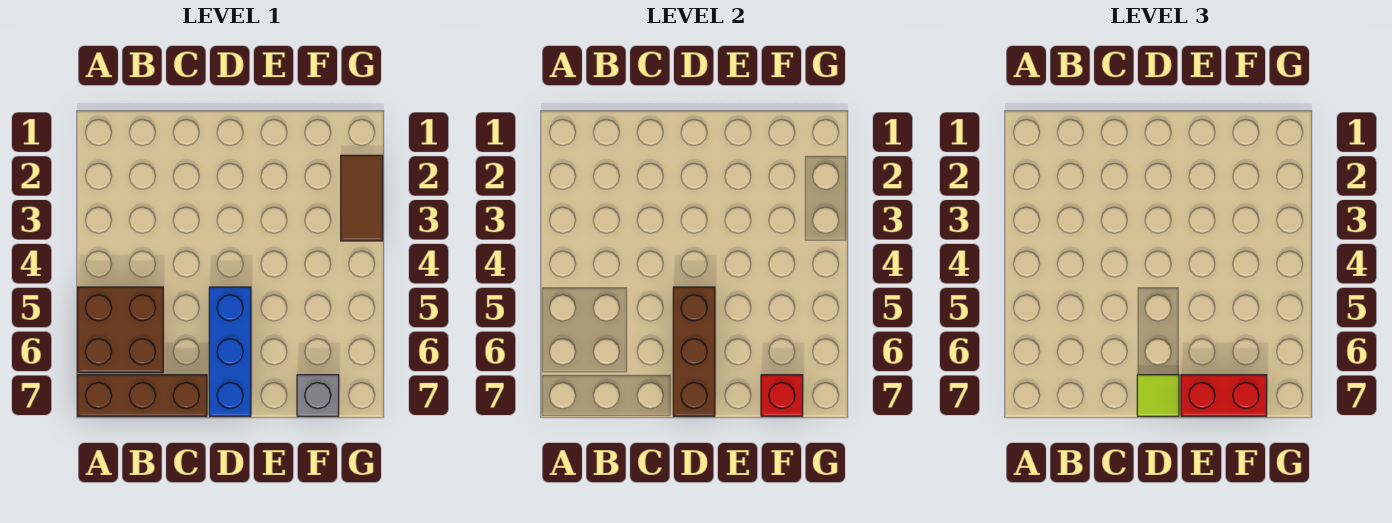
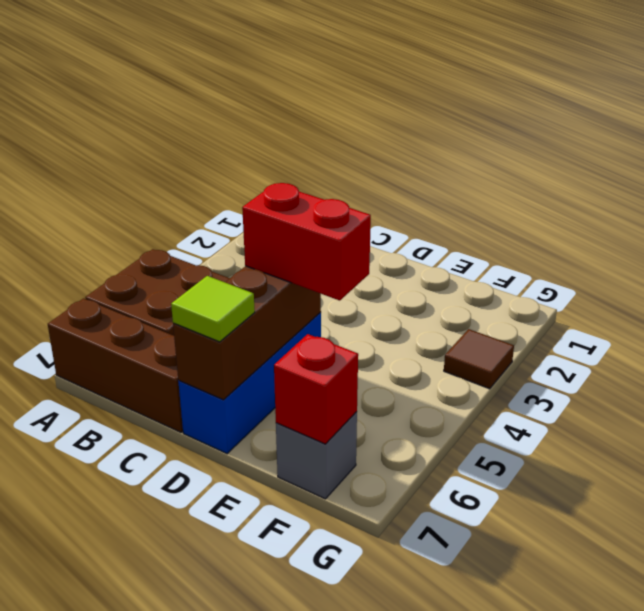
red brick E7:F7 level 3 -> red brick D5:E5 level 3
brown tile G2:G3 level 1 -> brown tile G3 level 1

